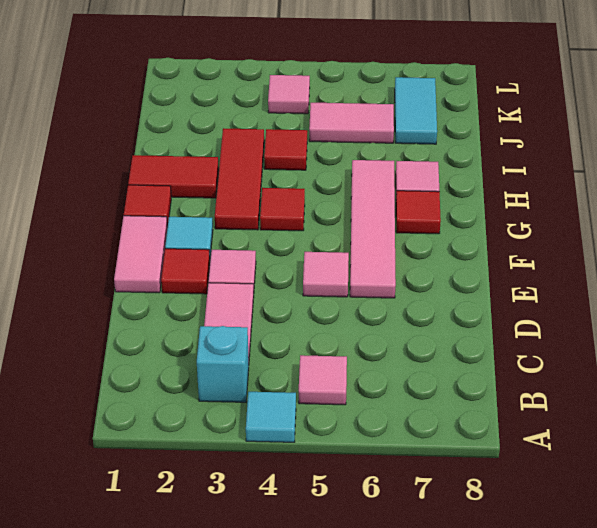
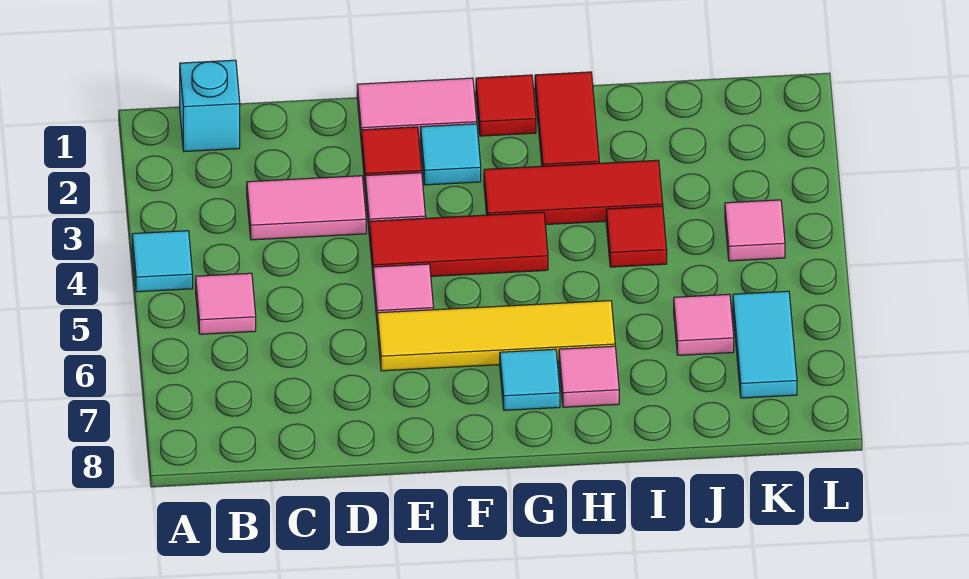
cyan brick B3 level 1 -> cyan brick B1 level 1
pink tile E6:H6 level 1 -> yellow tile E6:H6 level 1
red tile G4 level 1 -> red tile E4:G4 level 1
red tile G7 level 1 -> cyan tile G7 level 1
pink tile J5:J6 level 1 -> pink tile J6 level 1
cyan tile J7:K7 level 1 -> cyan tile K6:K7 level 1

